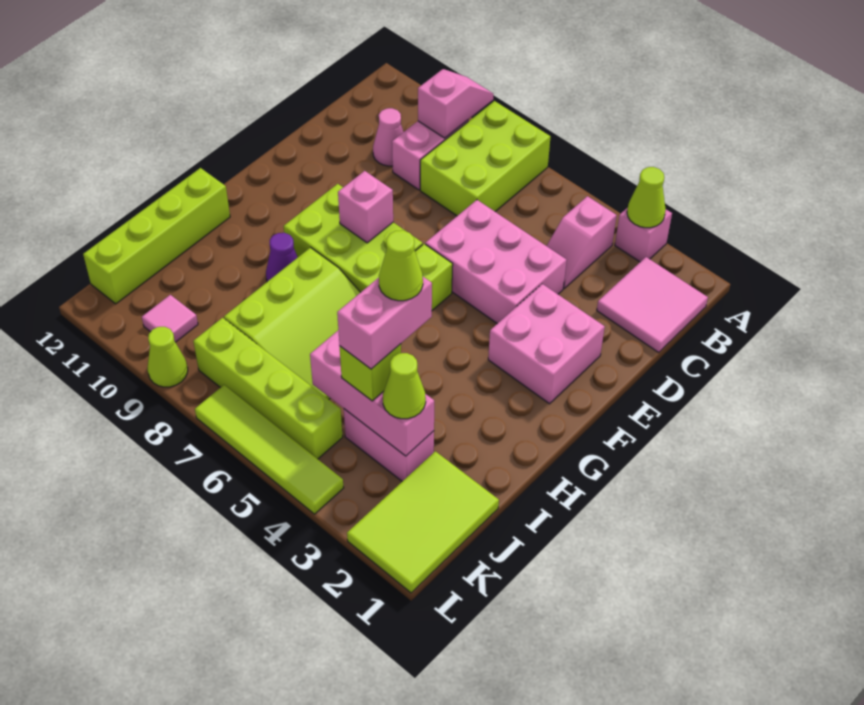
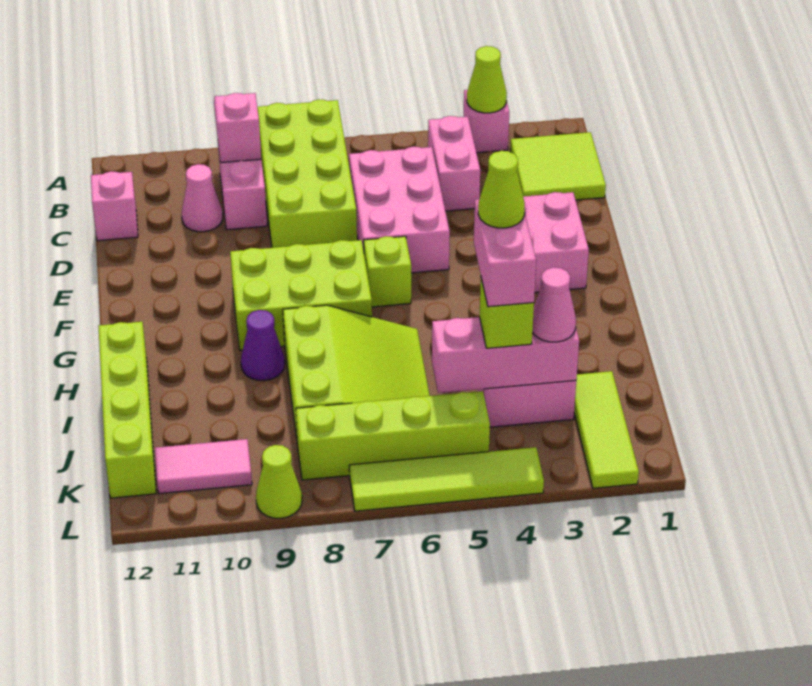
lime brick A7:C8 level 1 -> lime brick A7:D8 level 1
pink tile B1:C2 level 1 -> lime tile B1:C2 level 1
pink slope B4:C4 level 1 top B -> pink brick B4:C4 level 1
pink brick D4:E6 level 1 -> pink brick C5:E6 level 1
pink brick F8 level 2 -> pink brick C12 level 1
lime tile J1:L2 level 1 -> lime tile J2:L2 level 1
lime cone J3 level 3 -> pink cone J3 level 3
pink tile K10 level 1 -> pink tile K10:K11 level 1

